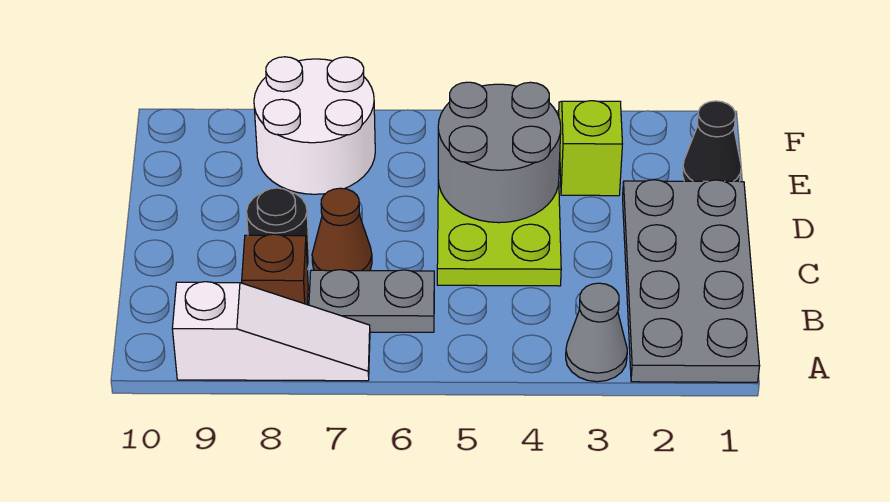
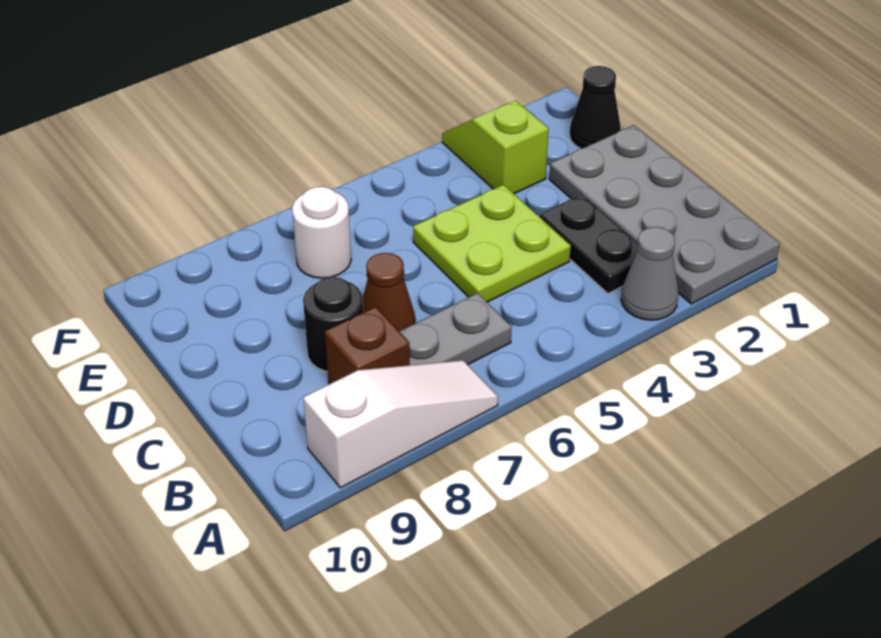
none -> black plate B3:C3 level 1
grey round brick D4:E5 level 2 -> none
white round brick E7:F8 level 1 -> white round brick E7 level 1

